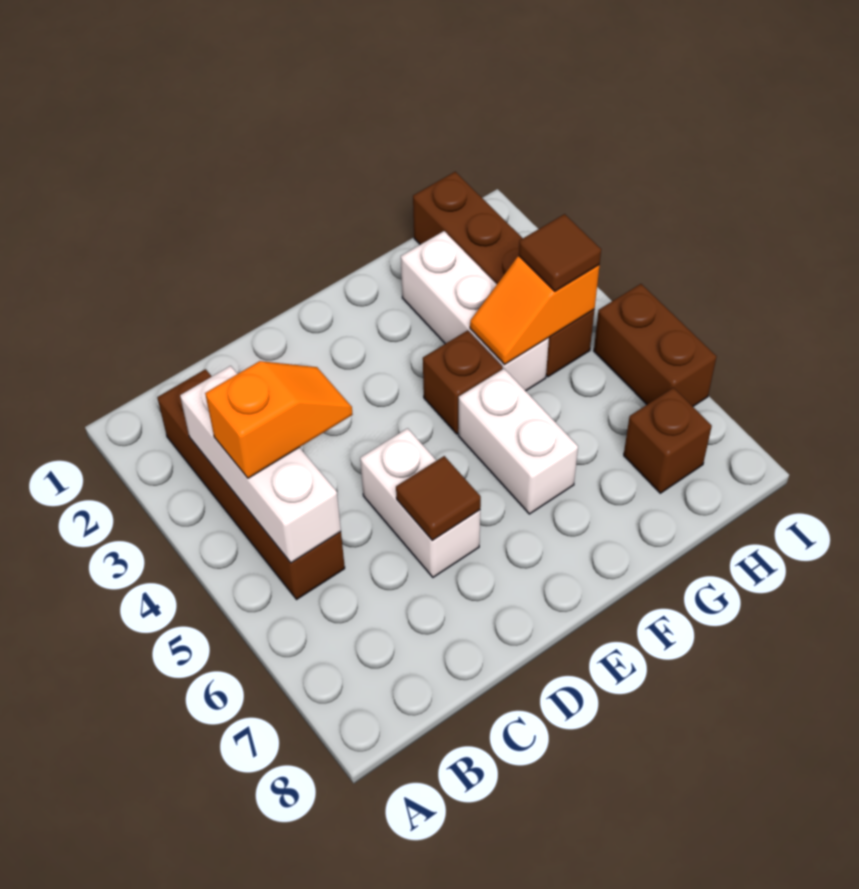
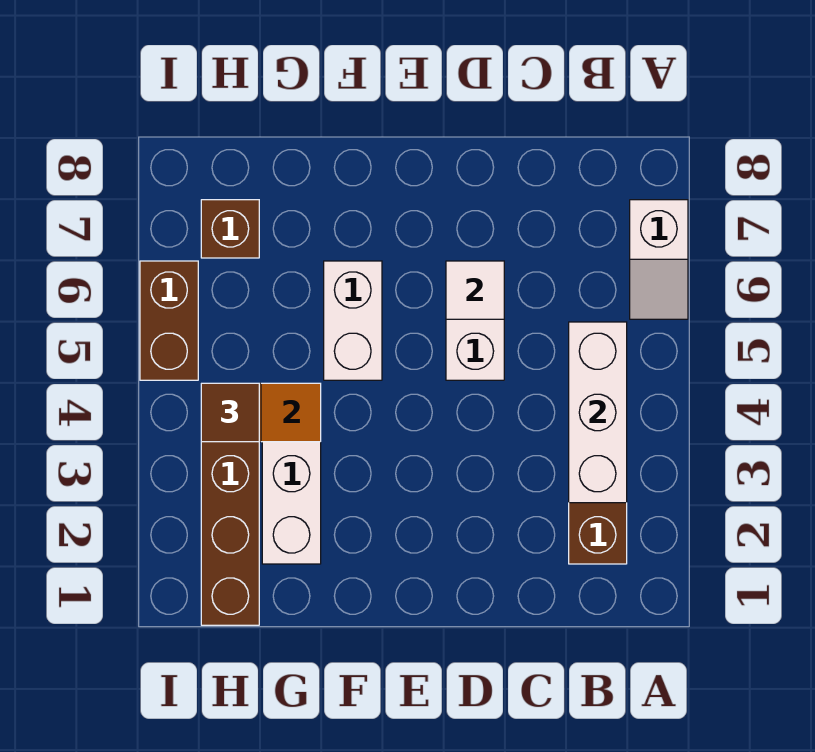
none -> white slope A6:A7 level 1 top 7
orange slope B4:C4 level 3 top B -> none
brown tile D6 level 2 -> white tile D6 level 2
brown brick F4 level 1 -> none

